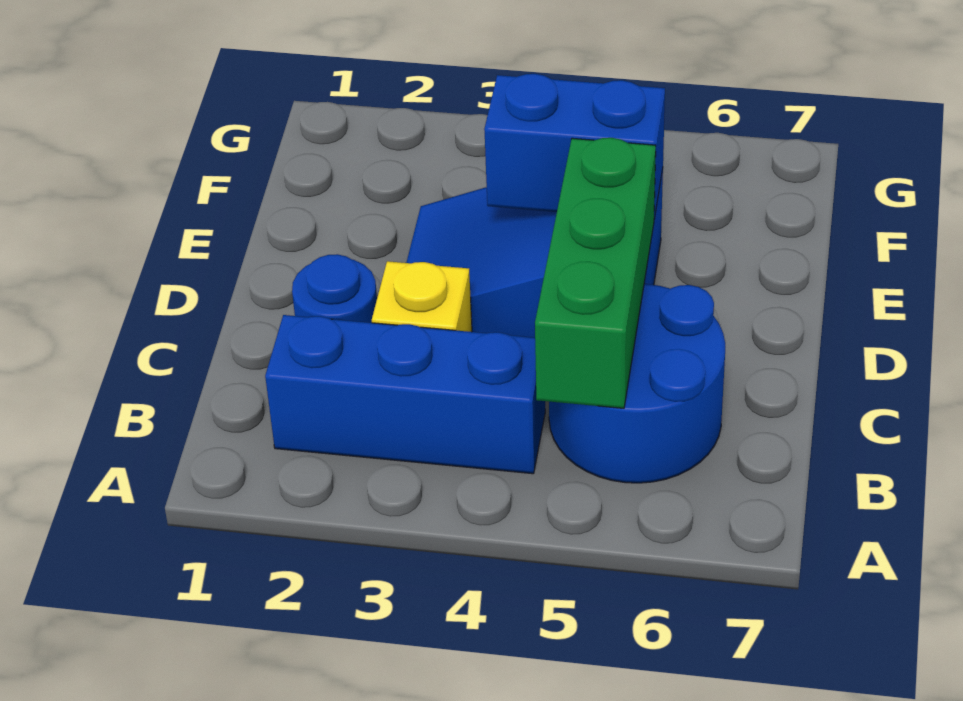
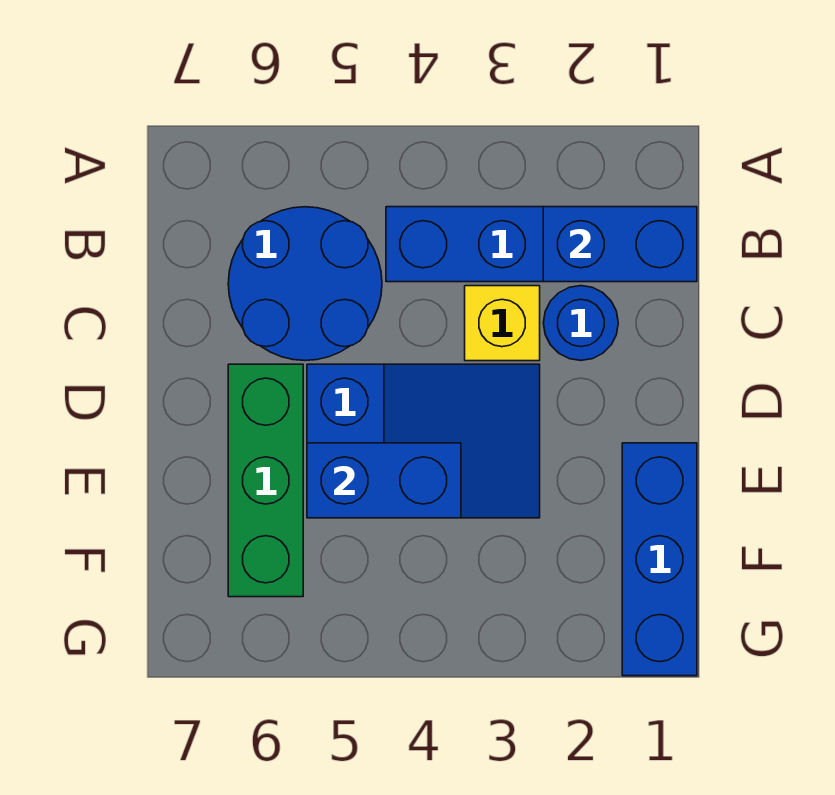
none -> blue brick B1:B2 level 2
green brick B5:D5 level 2 -> green brick D6:F6 level 1
none -> blue brick E1:G1 level 1

